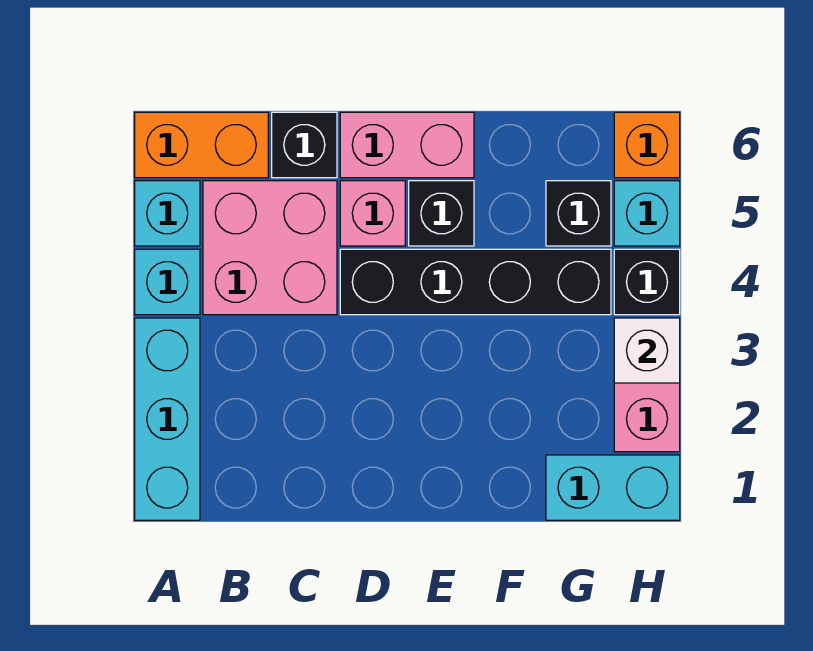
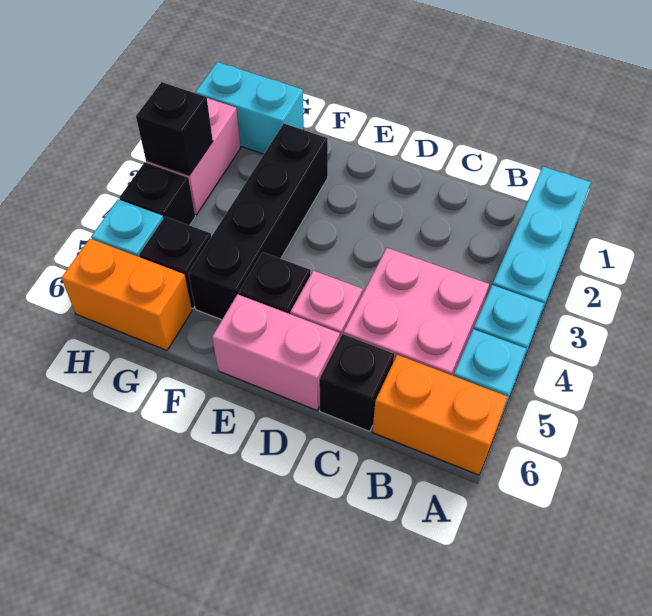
black brick D4:G4 level 1 -> black brick F2:F5 level 1
white brick H3 level 2 -> black brick H3 level 2
orange brick H6 level 1 -> orange brick G6:H6 level 1

